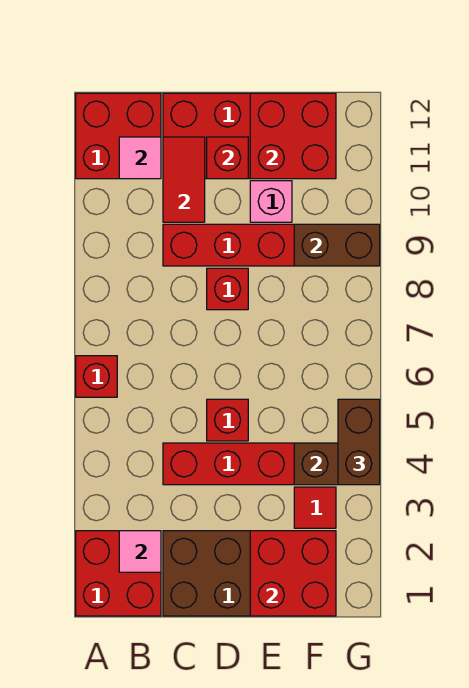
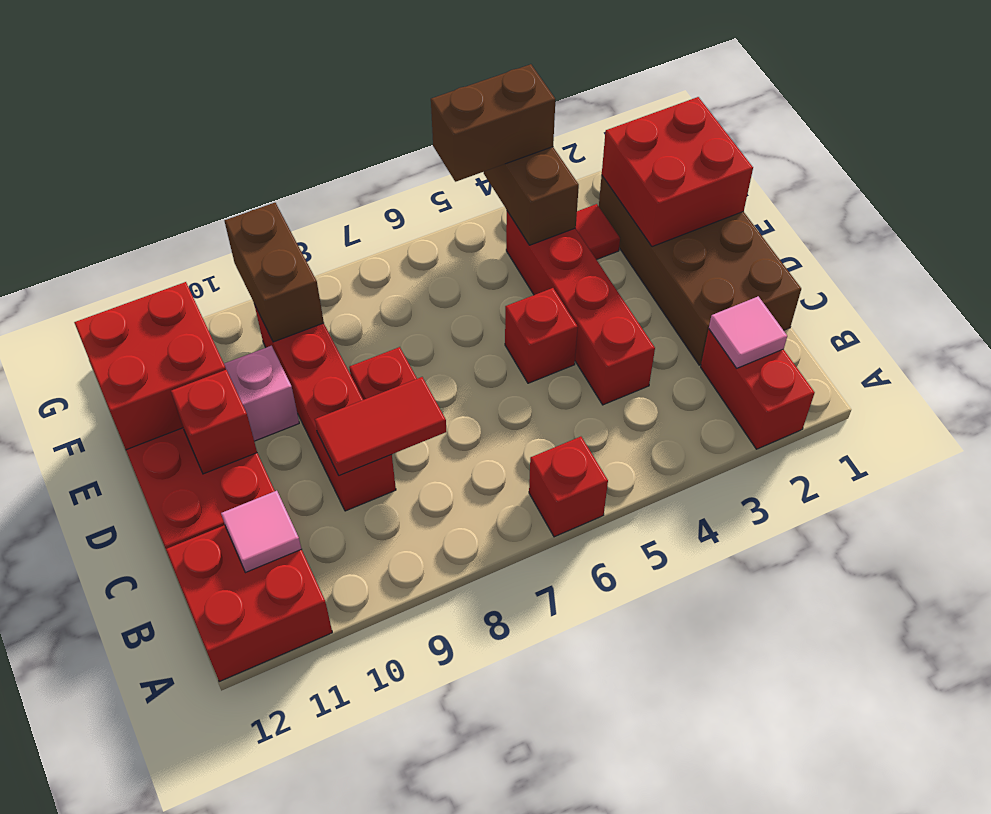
red brick A1:B2 level 1 -> red brick A2:B2 level 1
red tile C10:C11 level 2 -> red tile C8:C9 level 2

